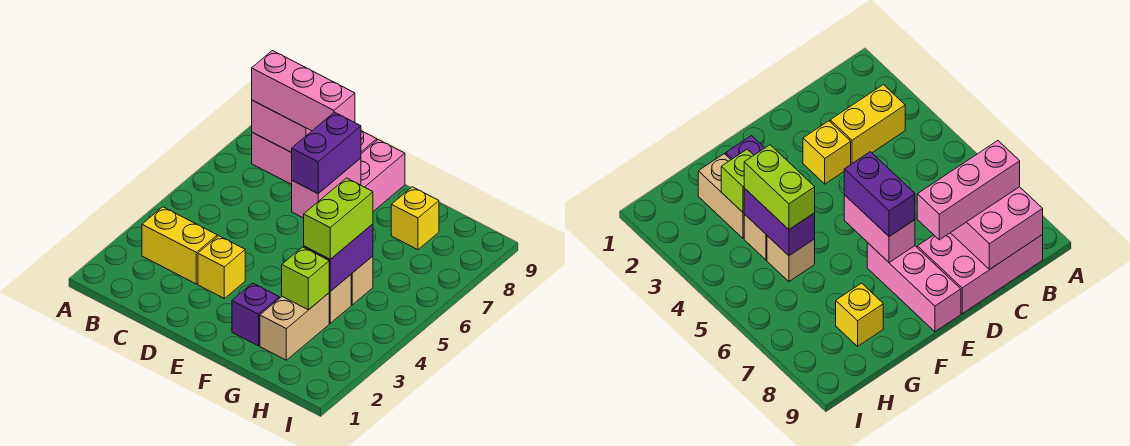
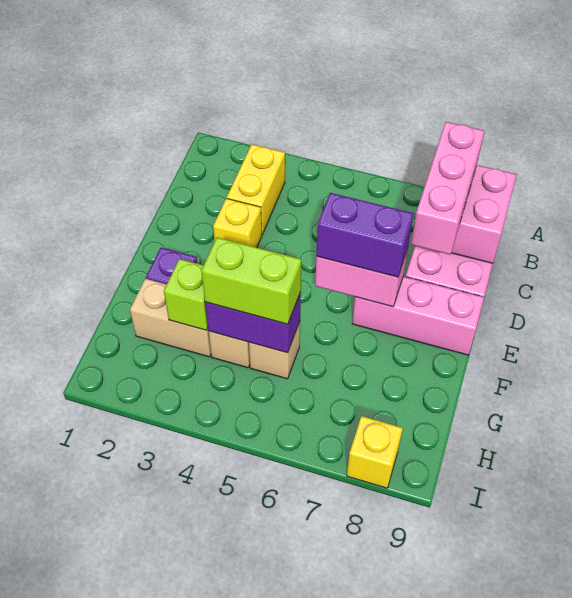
yellow brick G8 level 1 -> yellow brick I8 level 1

